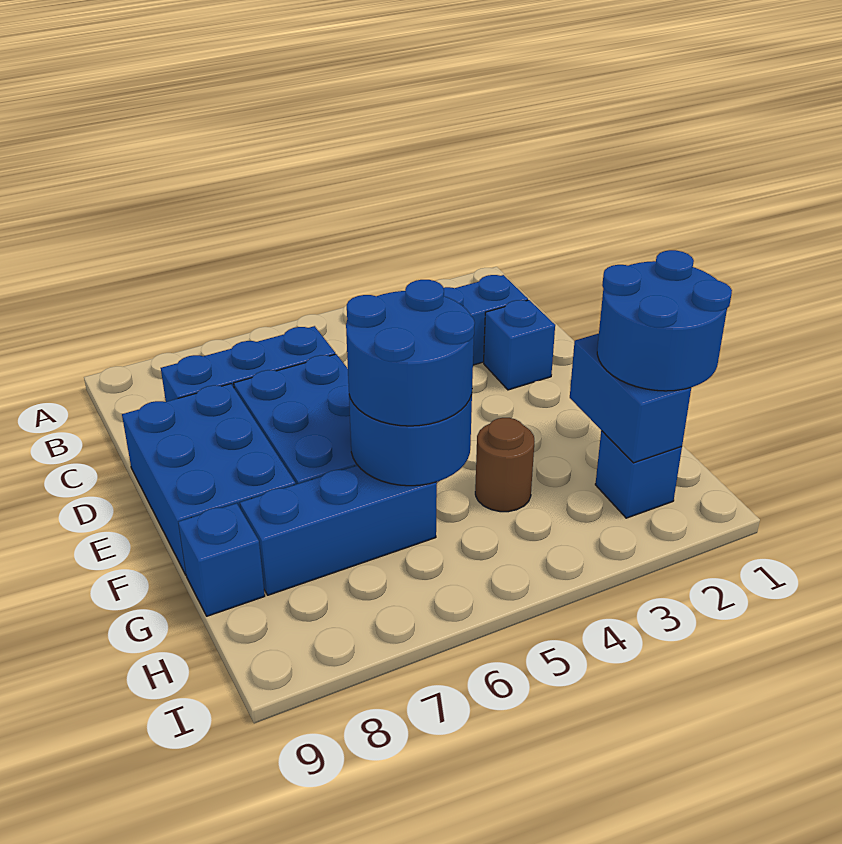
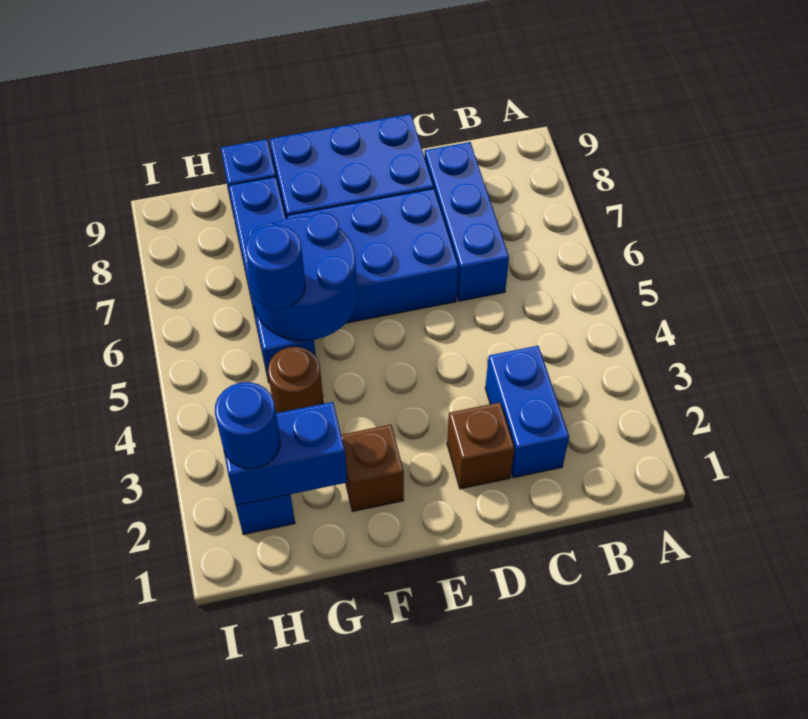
blue brick D2 level 1 -> brown brick D2 level 1
none -> brown brick F2 level 1
blue round brick F5:G6 level 3 -> blue round brick G5 level 3
blue round brick G1:H2 level 3 -> blue round brick H2 level 3
blue brick G6:G8 level 1 -> blue brick G5:G8 level 1

